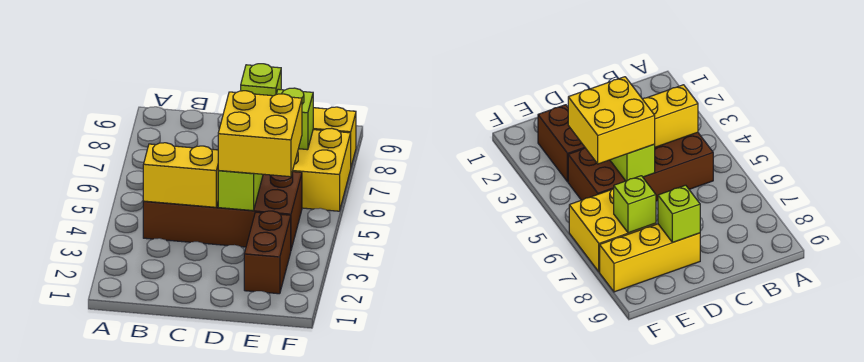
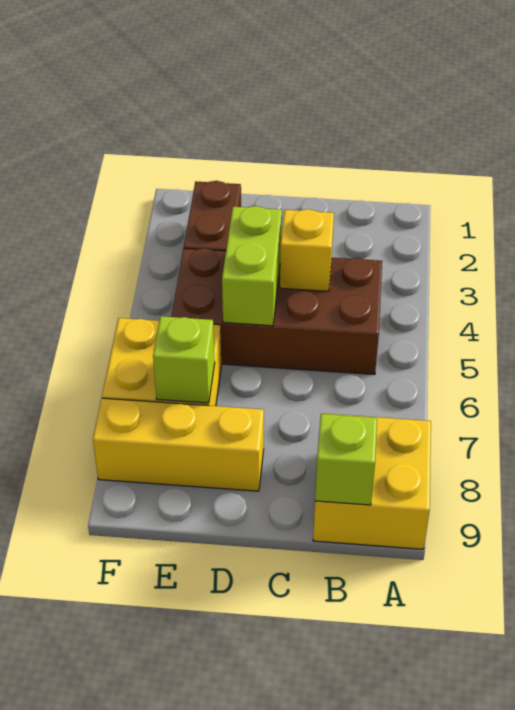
yellow brick B4:C4 level 2 -> yellow brick C4 level 2
yellow brick D4:E5 level 3 -> yellow brick A8:B9 level 1
lime brick D8 level 2 -> lime brick B9 level 2

